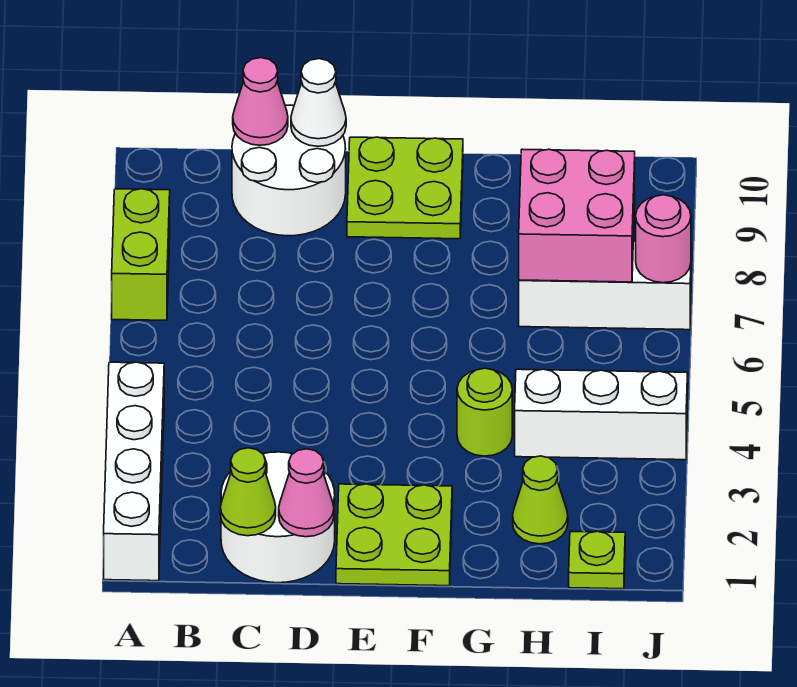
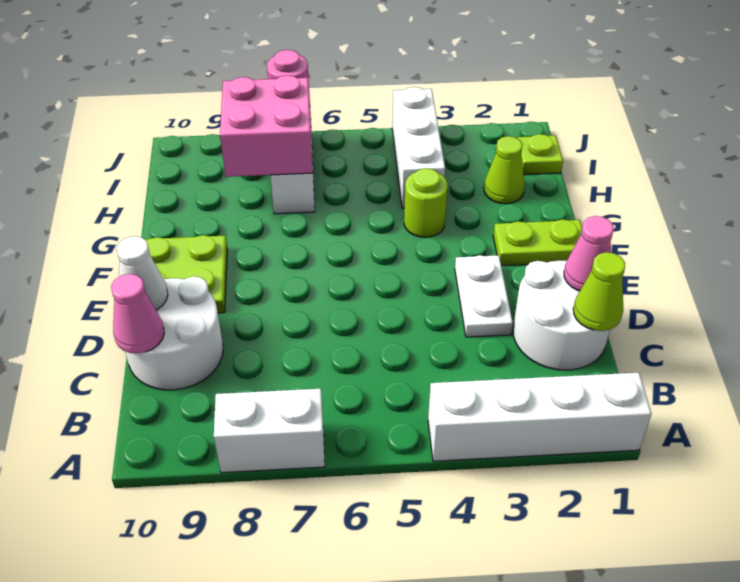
lime brick A7:A8 level 1 -> white brick A7:A8 level 1
none -> white plate D3:E3 level 1
lime plate E1:F2 level 1 -> lime plate F1:F2 level 1

